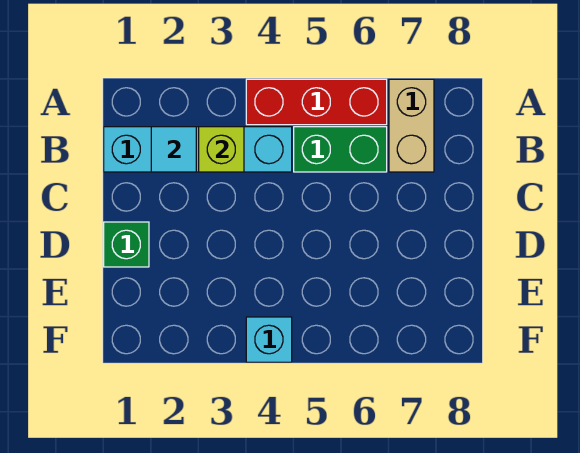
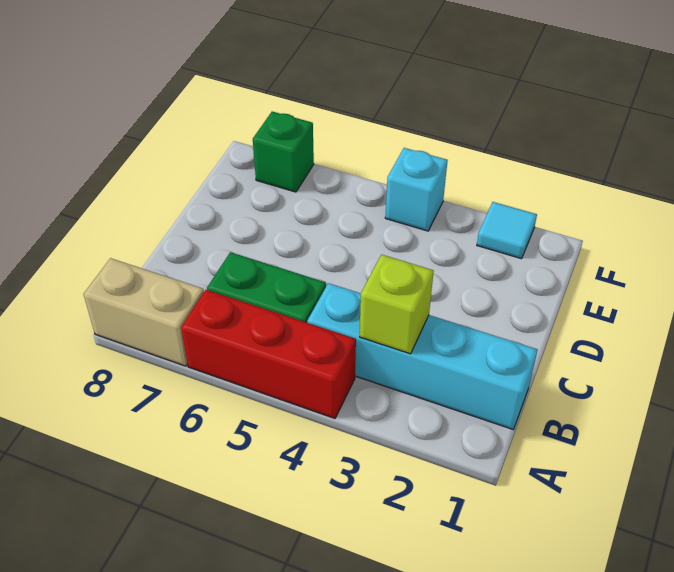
tan brick A7:B7 level 1 -> tan brick A7:A8 level 1
cyan tile B2 level 2 -> cyan tile F2 level 1
green brick D1 level 1 -> green brick F7 level 1

